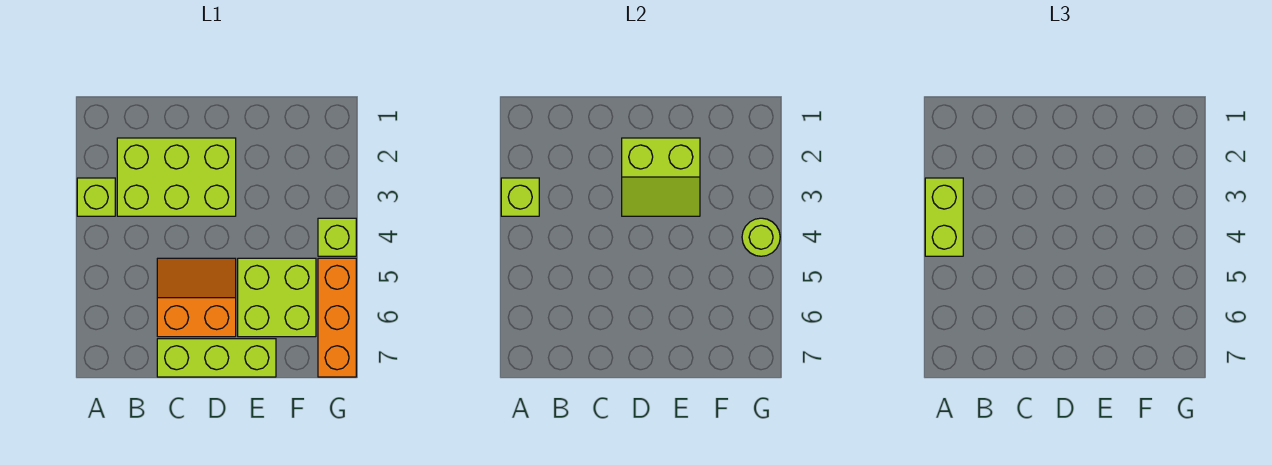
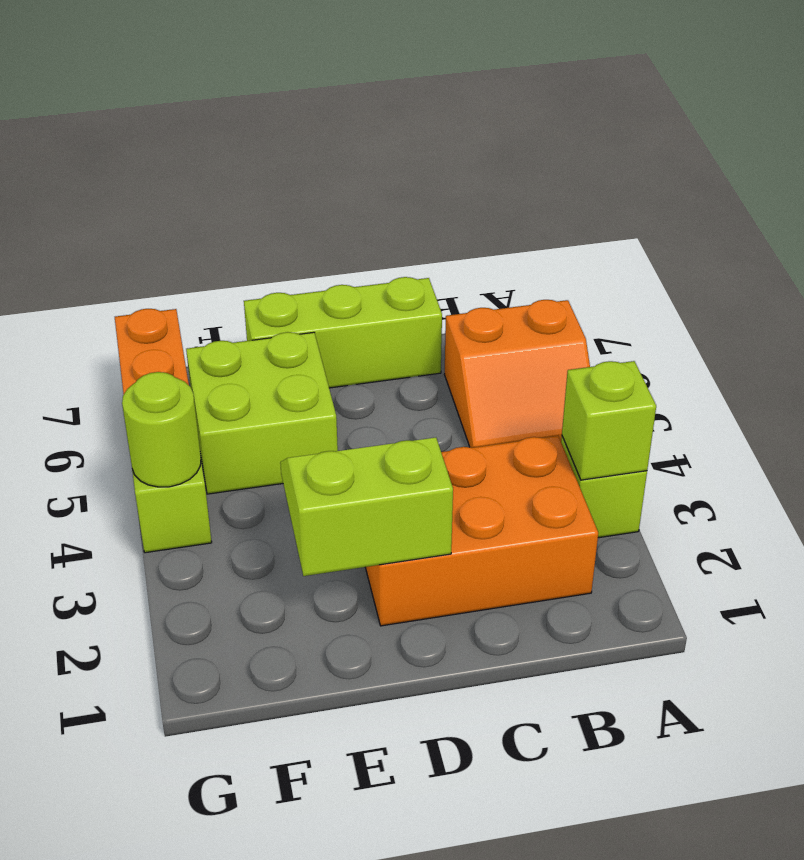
lime brick A3:A4 level 3 -> none
lime brick B2:D3 level 1 -> orange brick B2:D3 level 1
orange slope C5:D6 level 1 top 6 -> orange slope A5:B6 level 1 top 6

